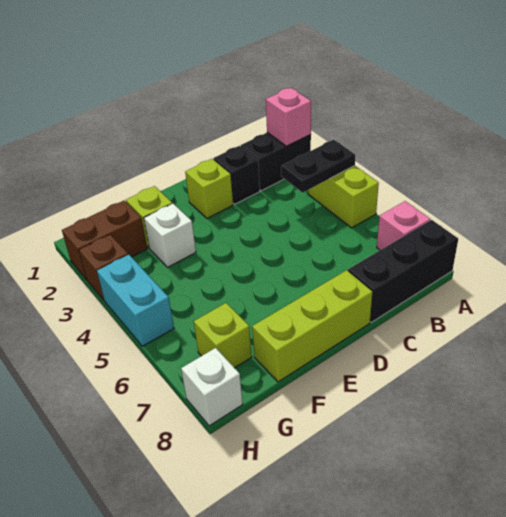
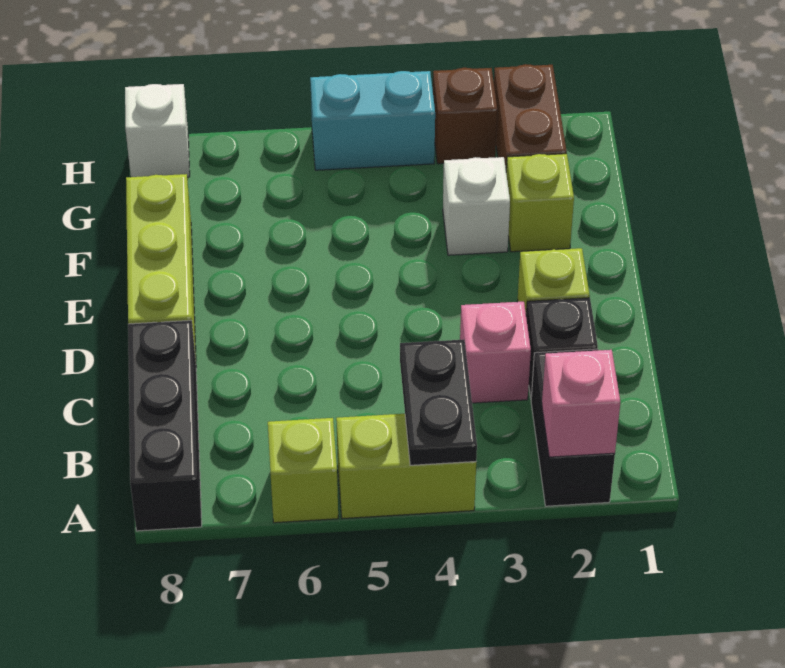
pink brick A7 level 1 -> pink brick C3 level 1
lime brick G7 level 1 -> lime brick A6 level 1

